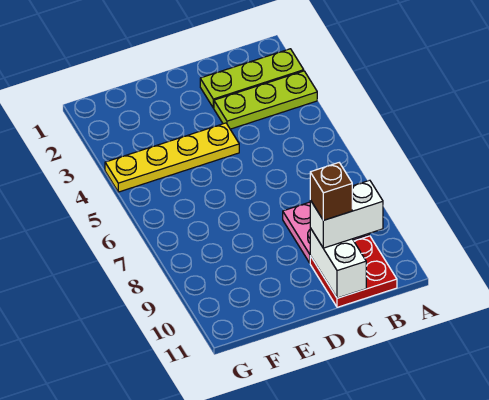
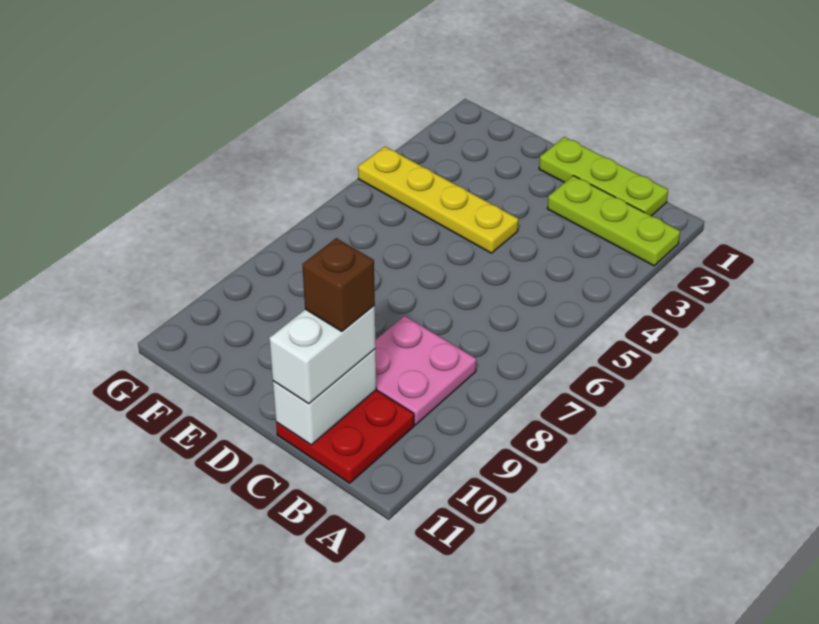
lime plate A3:C3 level 1 -> lime plate B1:D1 level 1
white brick B10:C10 level 3 -> white brick C10:C11 level 3

